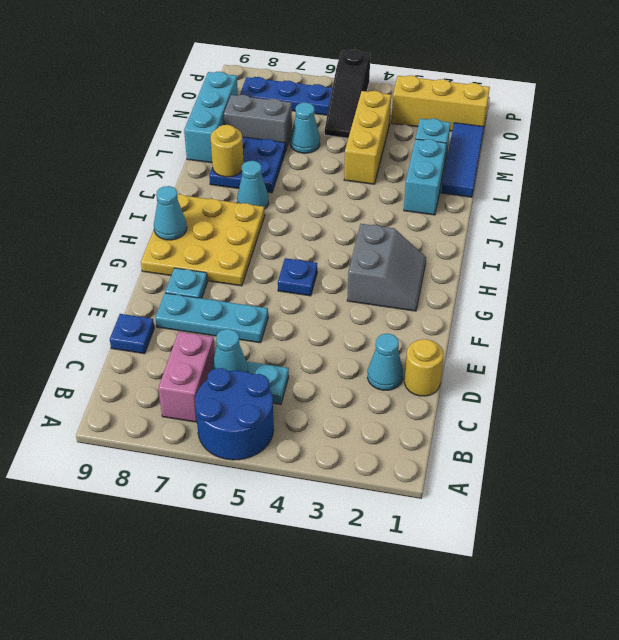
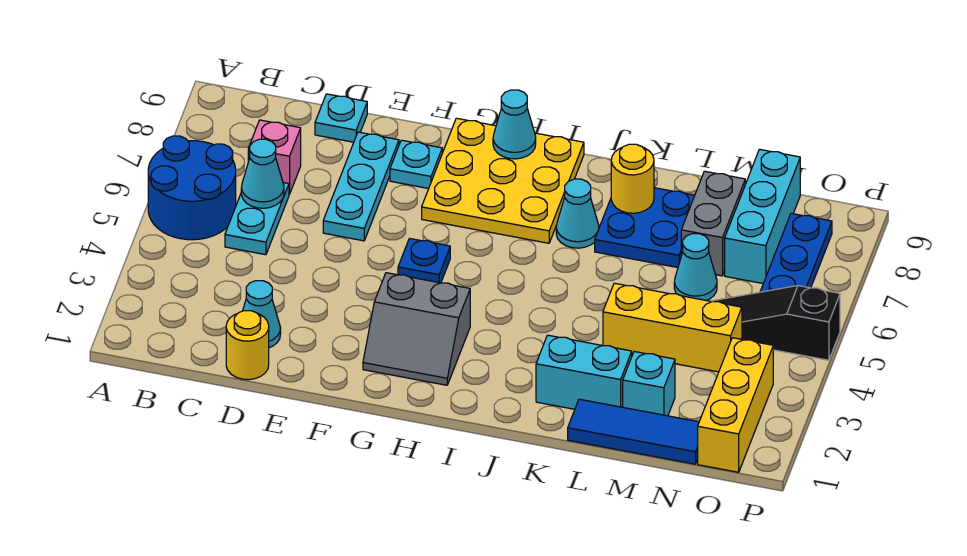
pink brick B7:C7 level 1 -> pink brick C7 level 1
blue plate D9 level 1 -> cyan plate D9 level 1
cyan brick L9:N9 level 1 -> cyan brick N7:N9 level 1

